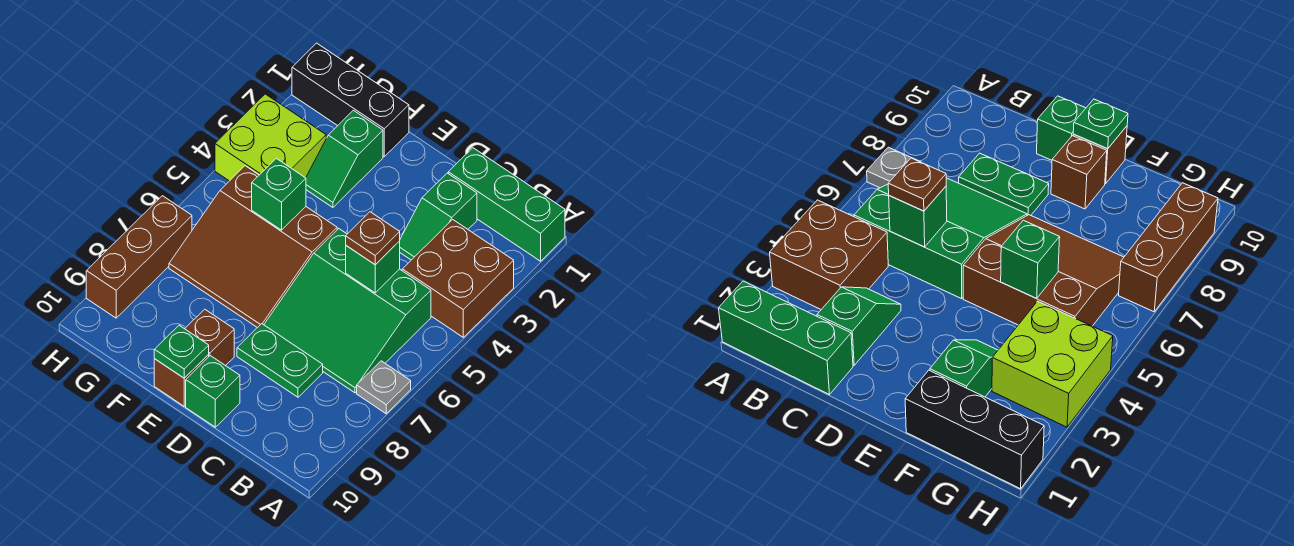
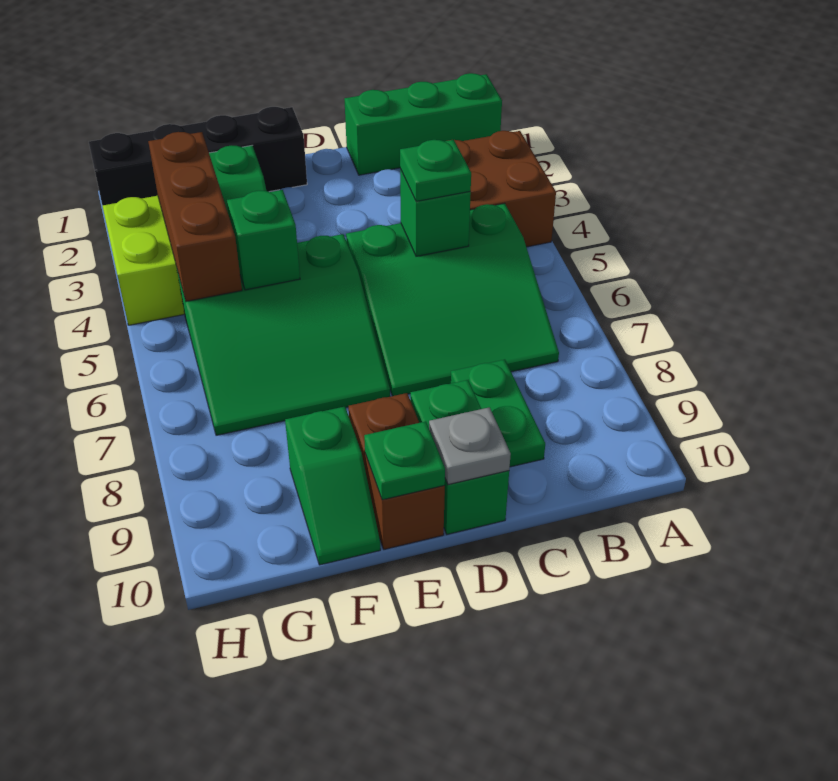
grey plate A7 level 1 -> grey plate D10 level 2
green slope C2:C3 level 1 top 2 -> green slope F9:F10 level 1 top 9
brown plate C5 level 3 -> green plate C5 level 3
green plate C8:D8 level 1 -> green plate C8:C9 level 1
green brick D10 level 1 -> green brick D9:D10 level 1
brown slope E5:G7 level 1 top 5 -> green slope E5:G7 level 1 top 5
black brick F1:H1 level 1 -> black brick E1:H1 level 1
brown brick H7:H9 level 1 -> brown brick G3:G5 level 2

